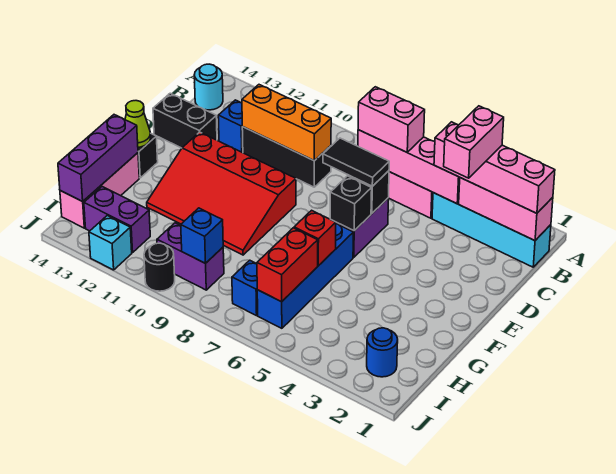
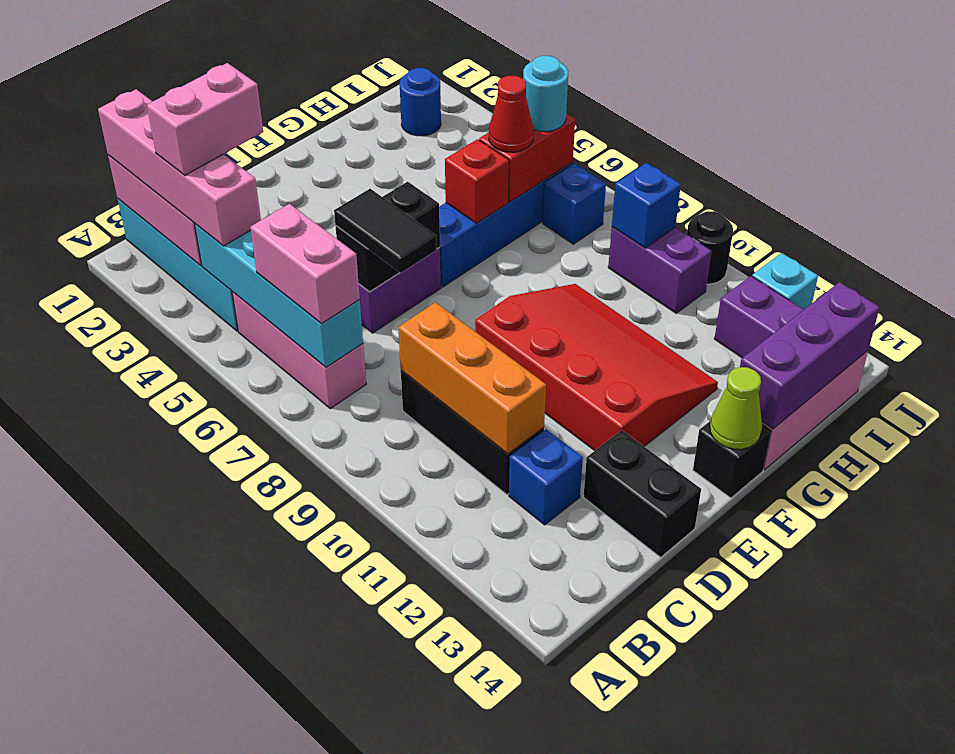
pink brick B4:B7 level 2 -> cyan brick B4:B7 level 2
cyan round brick B14 level 1 -> cyan round brick I6 level 3
none -> red cone H6 level 3

